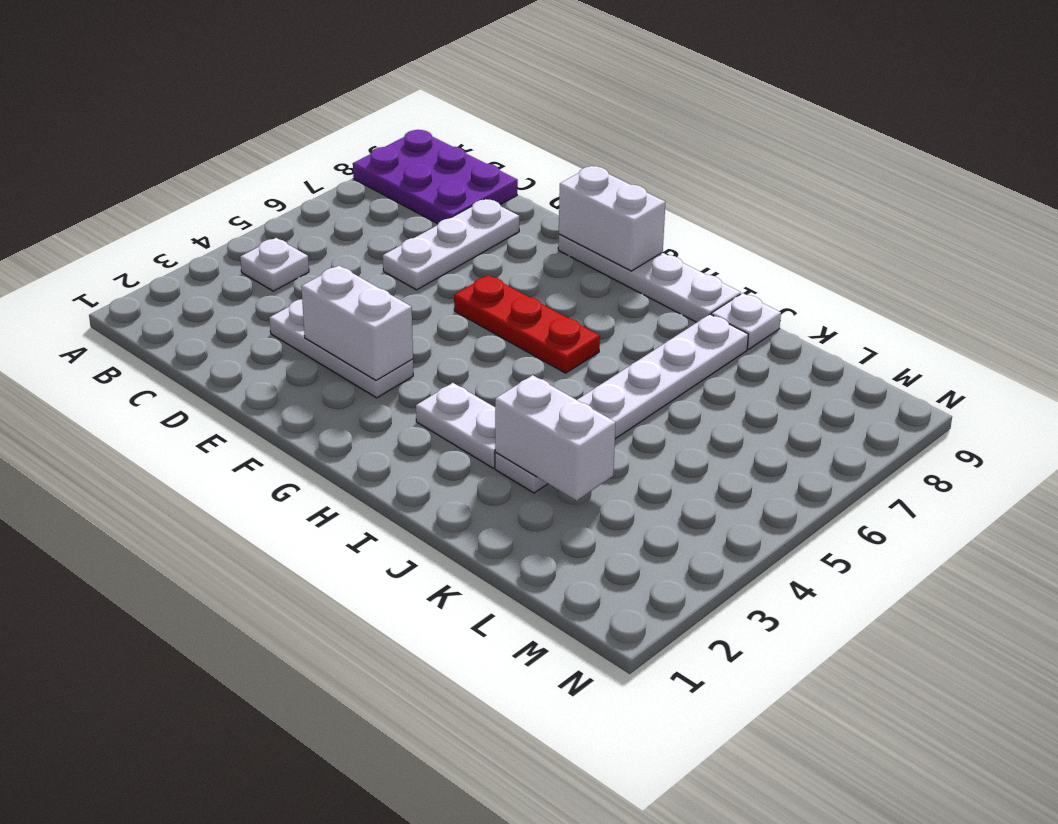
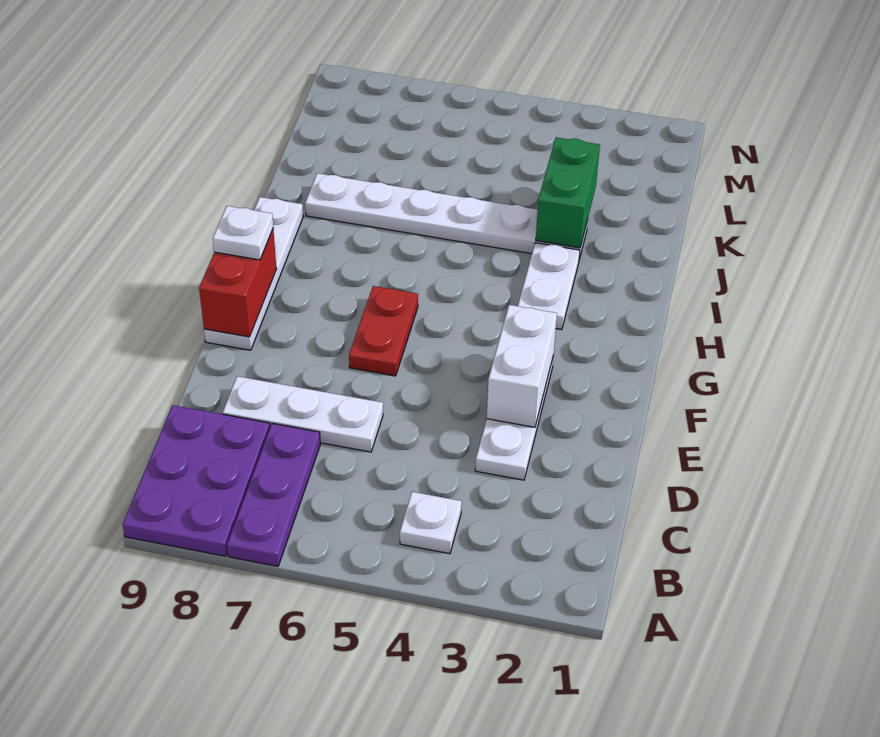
none -> purple plate A7:C7 level 1
red plate F6:H6 level 1 -> red plate F6:G6 level 1
white brick F9:G9 level 2 -> red brick F9:G9 level 2
white brick J3:K3 level 2 -> green brick J3:K3 level 2
white plate J9 level 1 -> white plate G9 level 3

